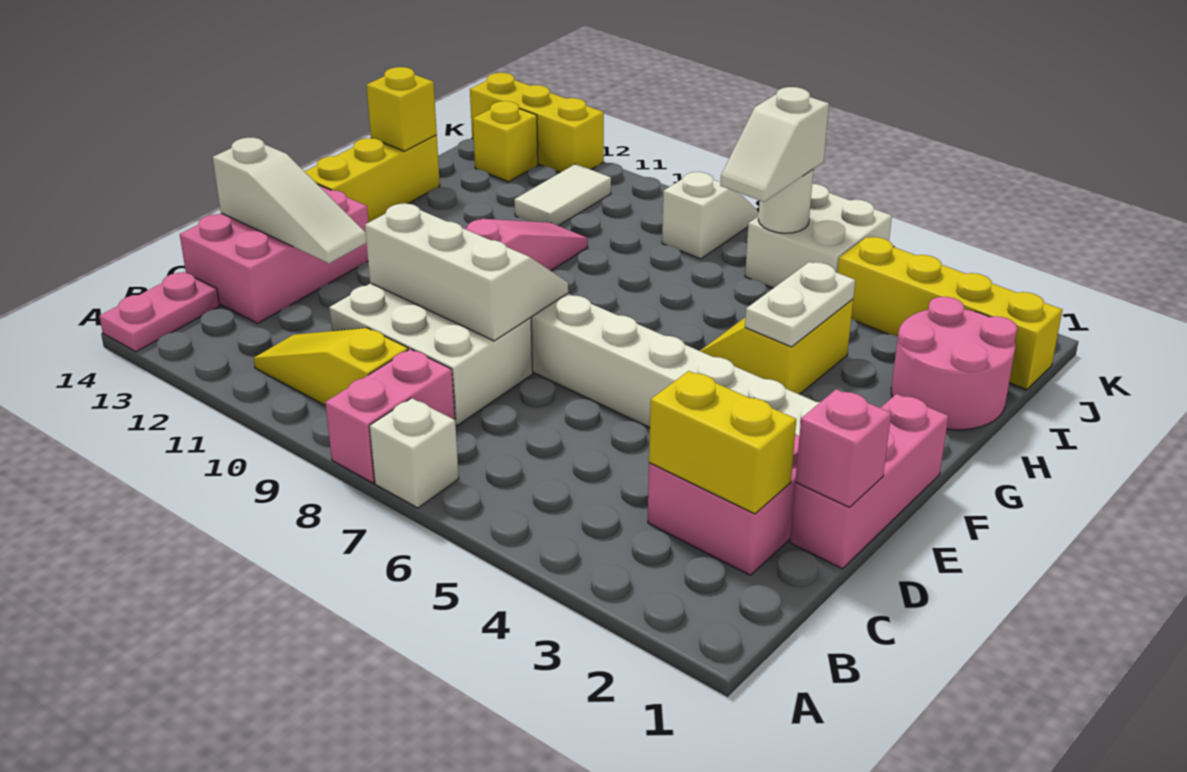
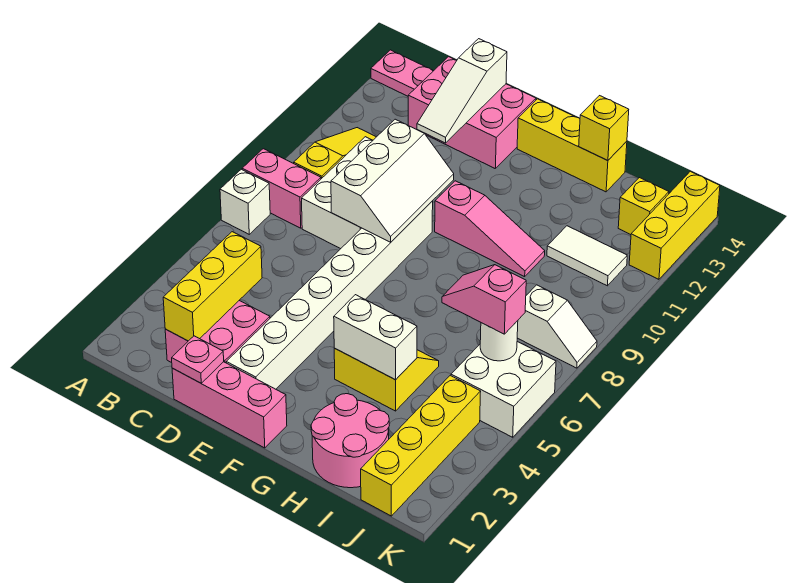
yellow brick C2:C3 level 2 -> yellow brick C2:C4 level 2
pink brick D1 level 2 -> pink plate D1 level 2
white plate G4:H4 level 2 -> white brick G4:H4 level 2
white slope I6:J6 level 3 top J -> pink slope I6:J6 level 3 top J

